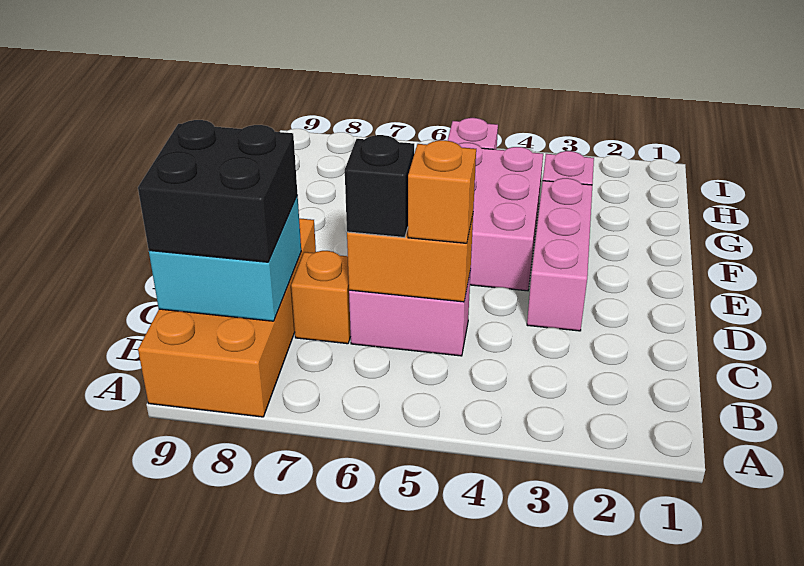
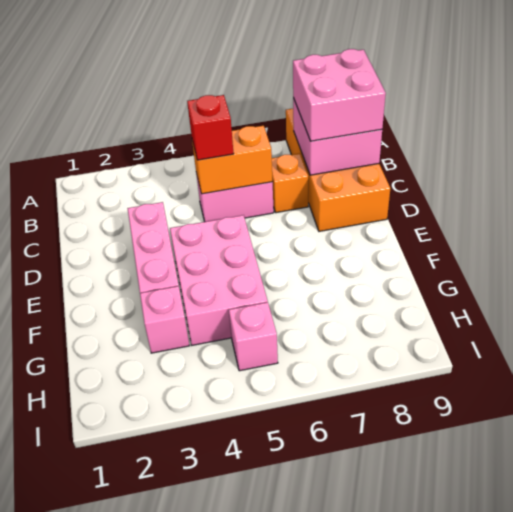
cyan brick B8:C9 level 2 -> pink brick B8:C9 level 2
black brick B8:C9 level 3 -> pink brick B8:C9 level 3
orange brick C5 level 3 -> red brick C5 level 3
black brick C6 level 3 -> none

